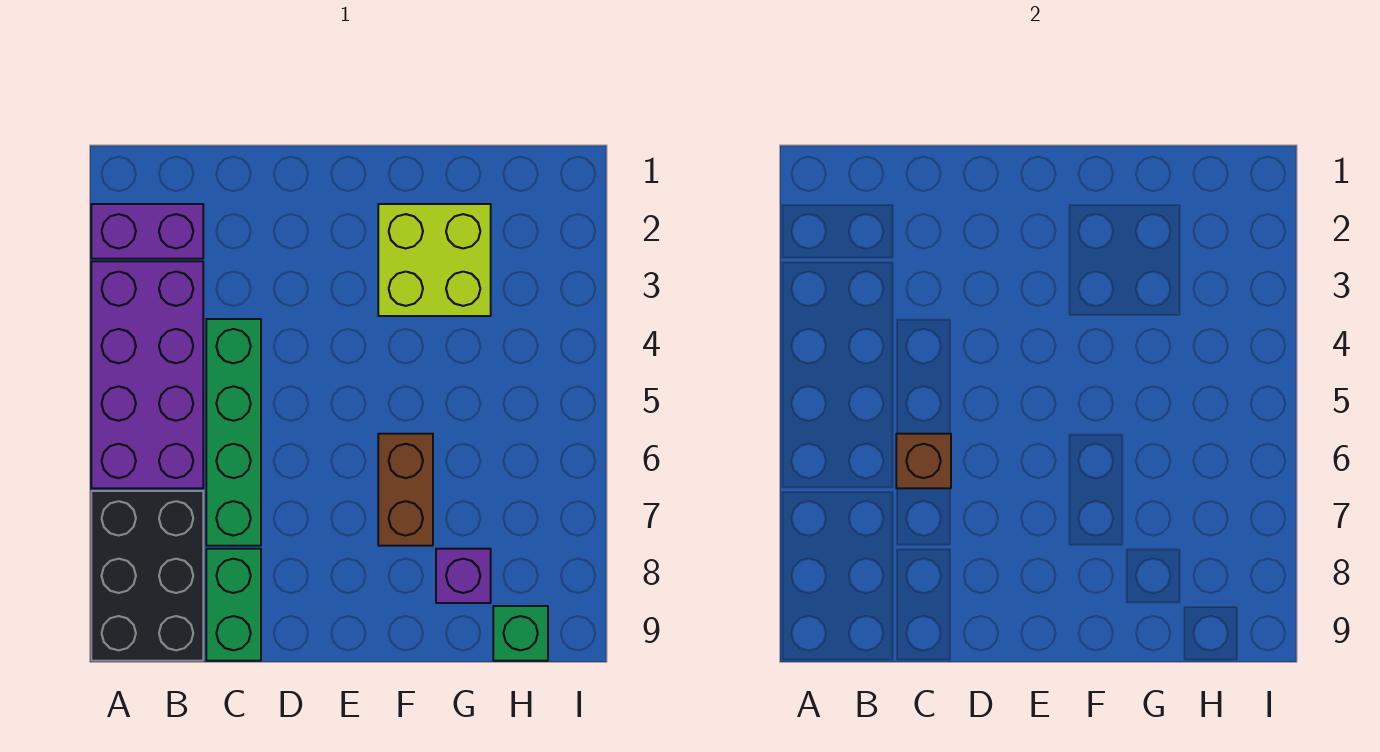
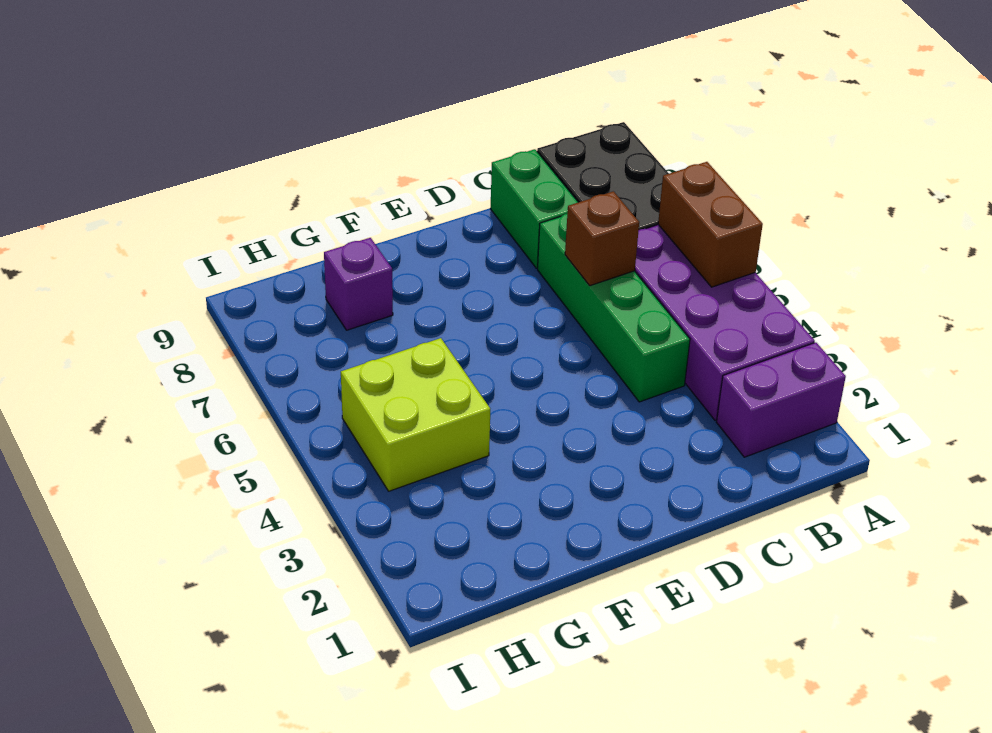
lime brick F2:G3 level 1 -> lime brick G4:H5 level 1
brown brick F6:F7 level 1 -> brown brick A5:A6 level 2
green brick H9 level 1 -> none

